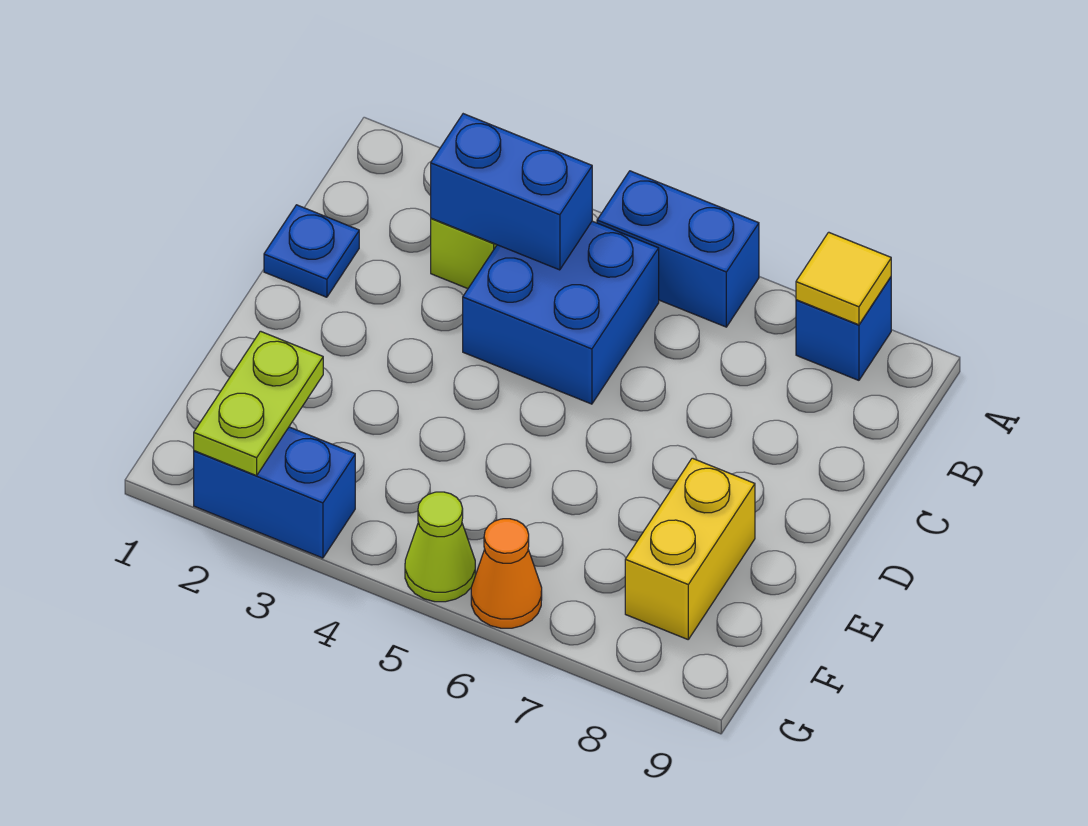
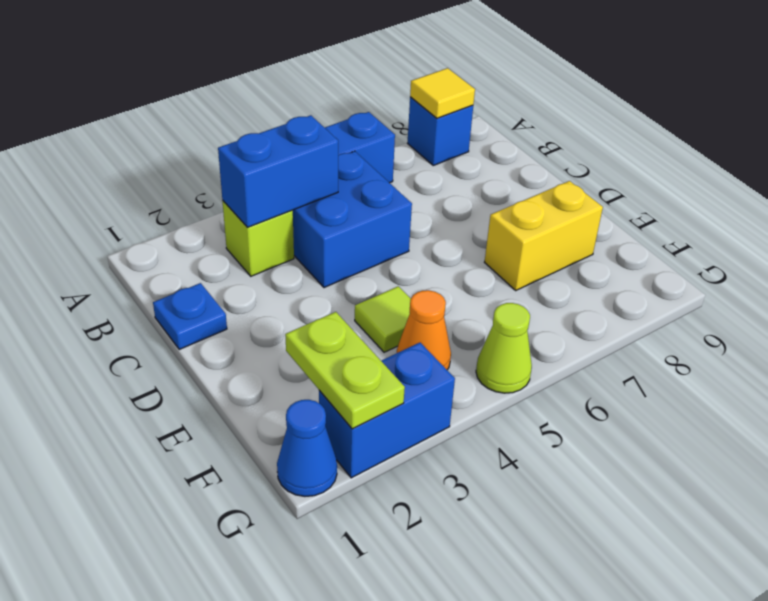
none -> lime tile E4 level 1
yellow brick E8:F8 level 1 -> yellow brick E7:E8 level 1
none -> blue cone G1 level 1
orange cone G6 level 1 -> orange cone F4 level 1

